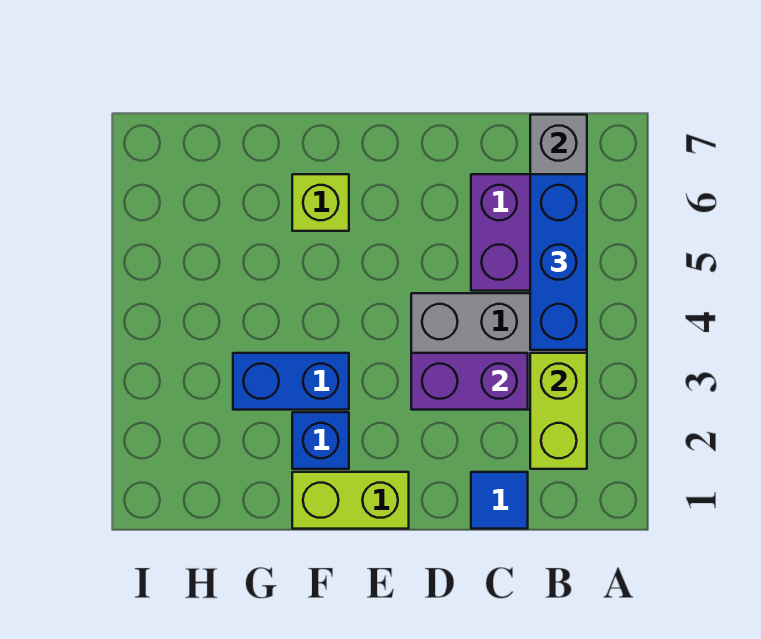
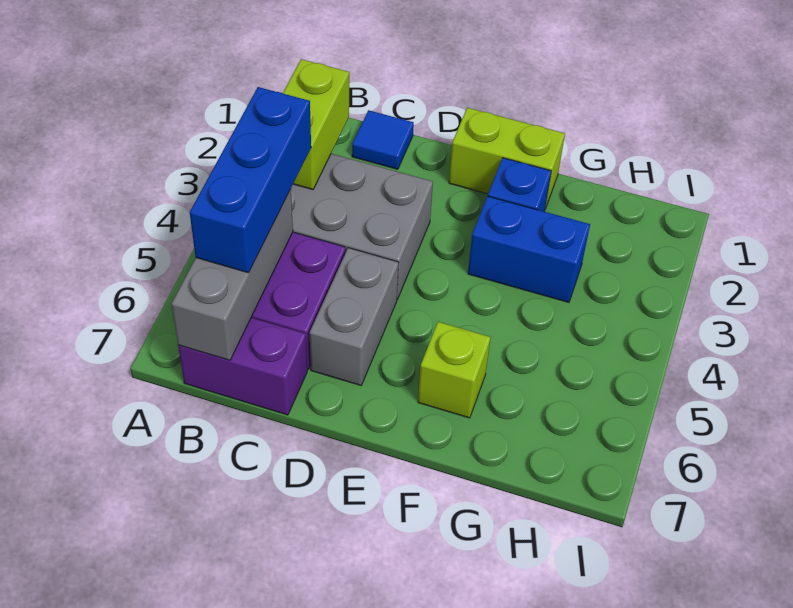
purple brick C3:D3 level 2 -> purple brick B7:C7 level 1
none -> grey brick D5:D6 level 1

